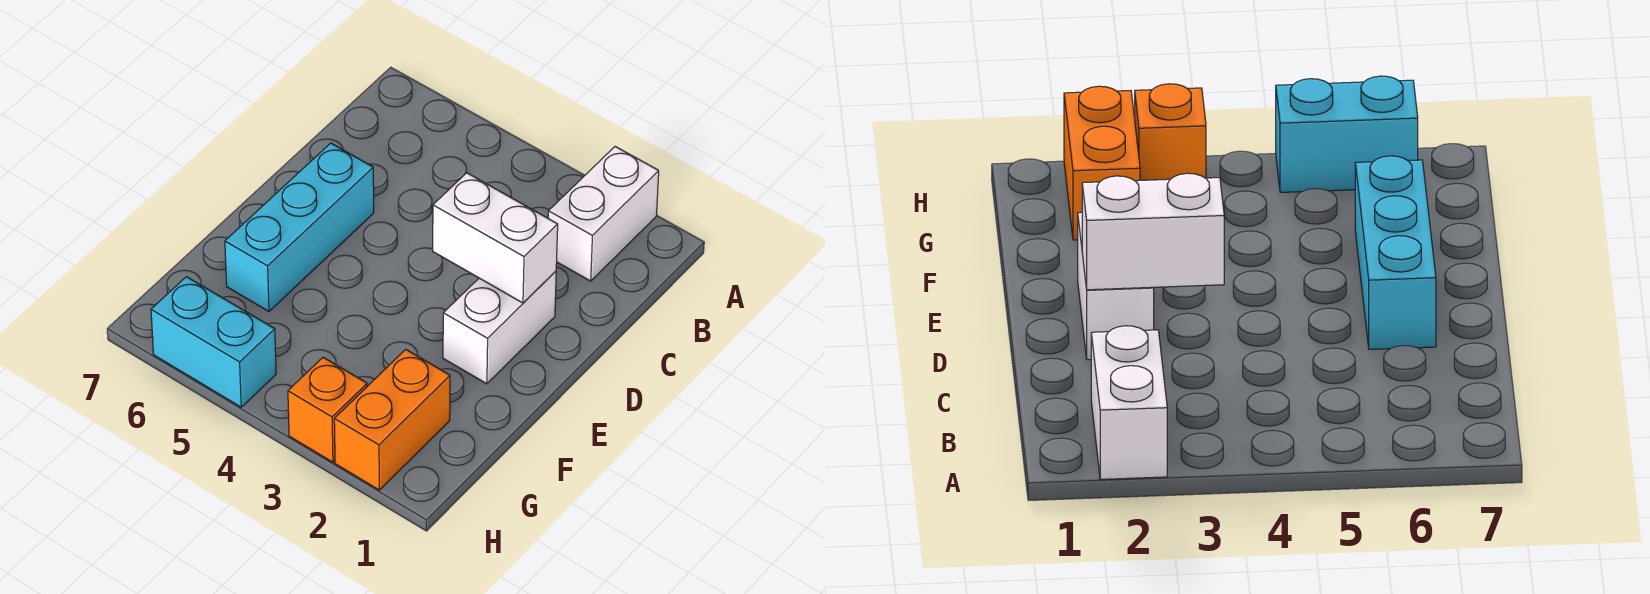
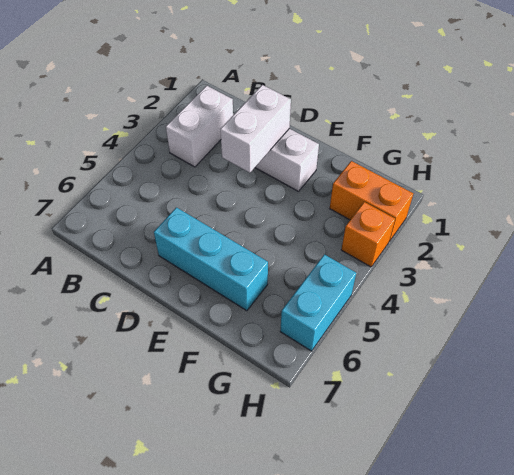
white brick A2:B2 level 1 -> white brick B2:B3 level 1

